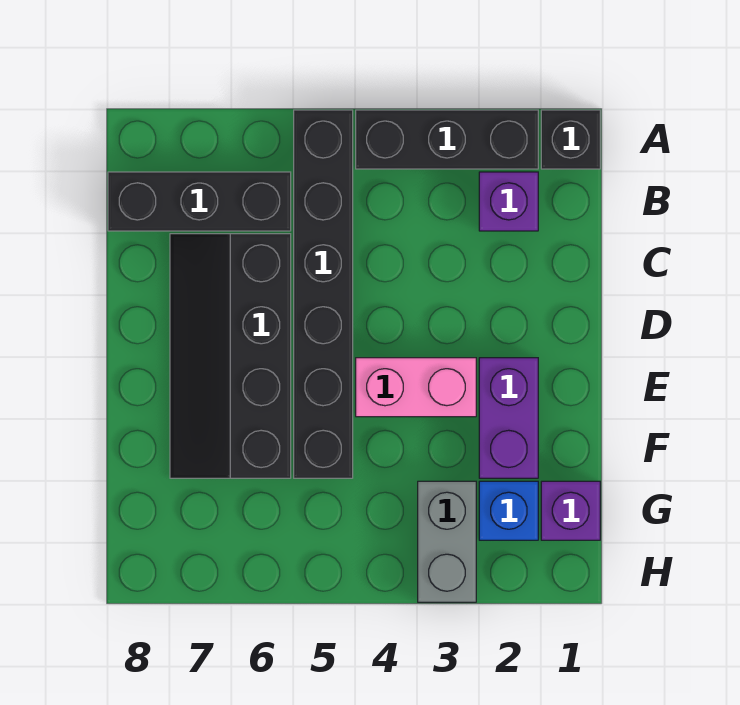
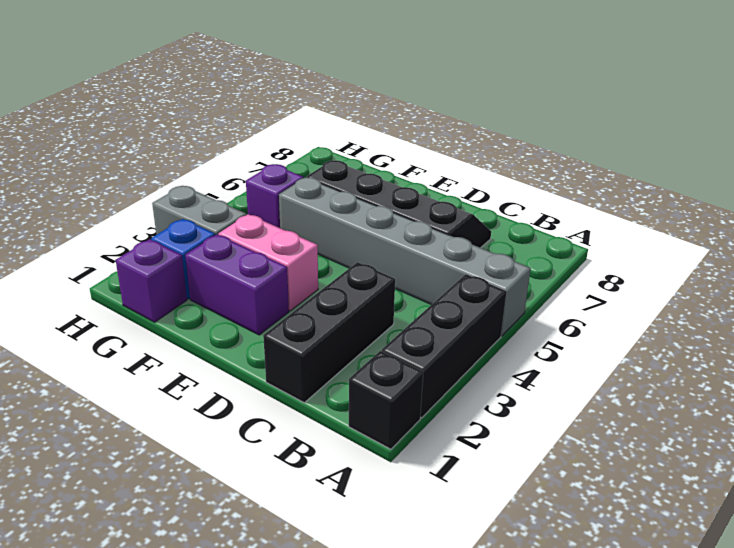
black brick A5:F5 level 1 -> grey brick A5:F5 level 1
purple brick B2 level 1 -> purple brick G5 level 1
black brick B6:B8 level 1 -> black brick C1:C3 level 1
pink brick E3:E4 level 1 -> pink brick E3:F3 level 1

